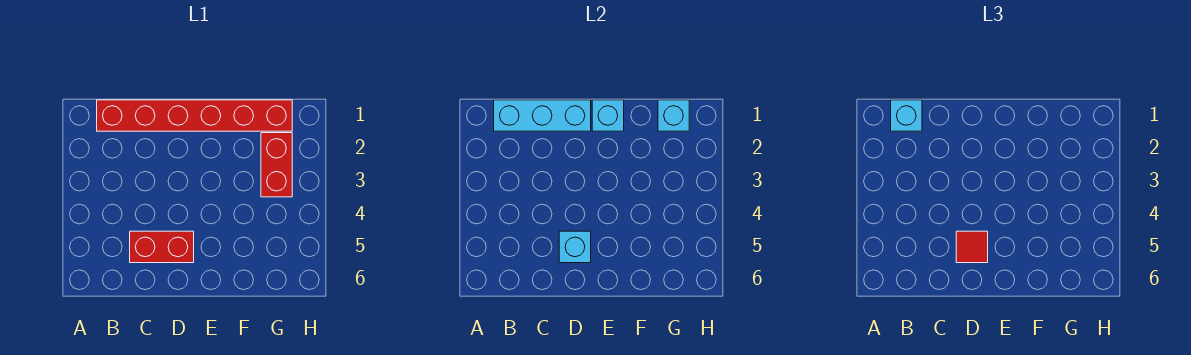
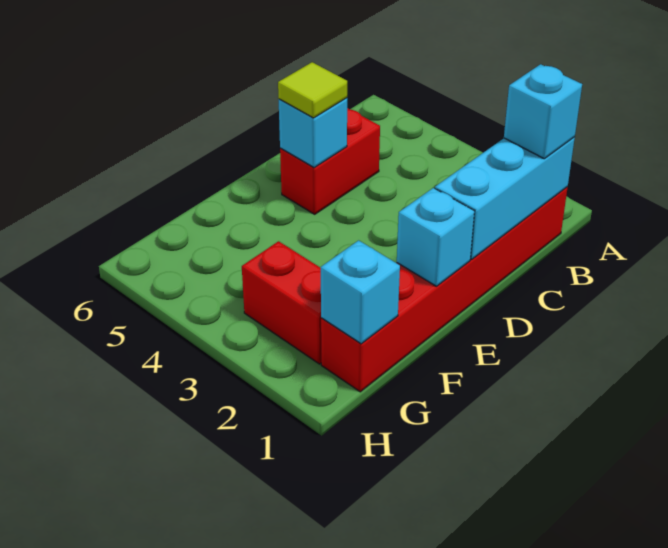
red tile D5 level 3 -> lime tile D5 level 3

